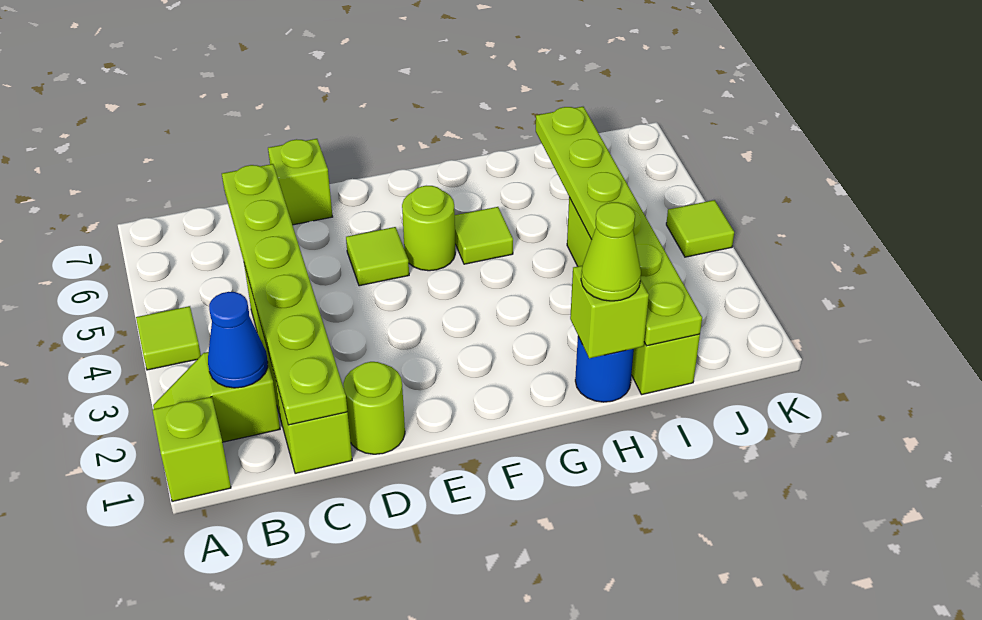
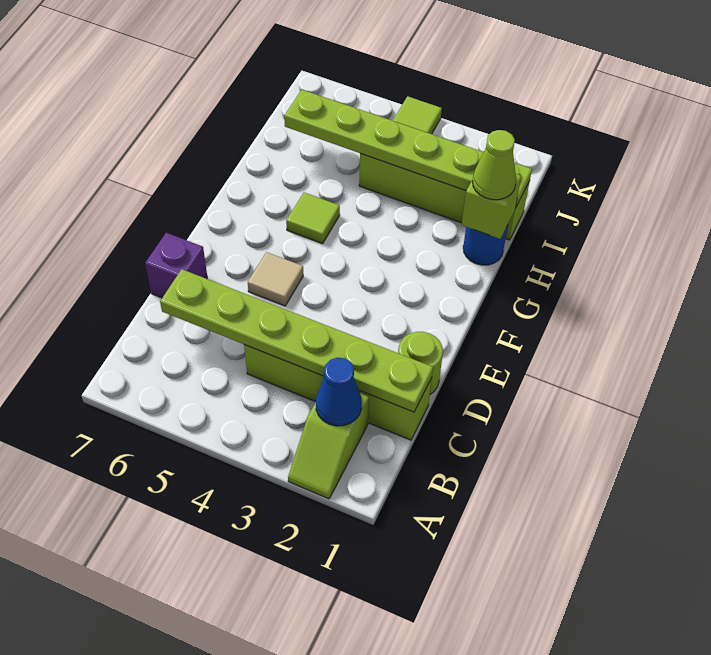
lime brick A1 level 1 -> none
lime tile A4 level 1 -> none
lime brick D7 level 1 -> purple brick D7 level 1
lime tile E5 level 1 -> tan tile E5 level 1
lime round brick F5 level 1 -> none

